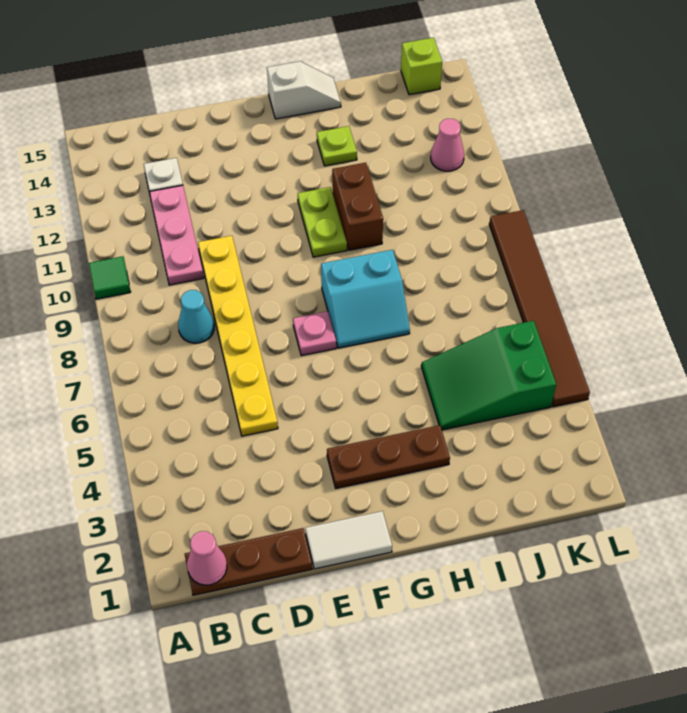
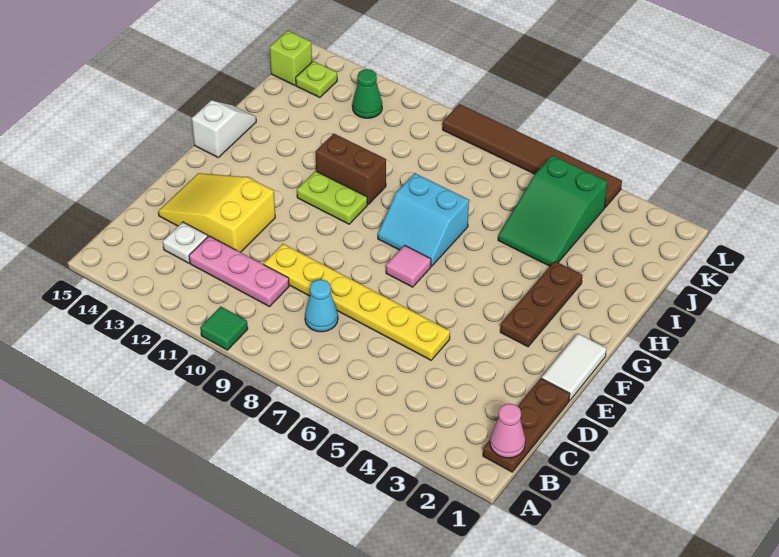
none -> yellow slope D12:E14 level 1 top 12
pink plate F7 level 1 -> pink tile F7 level 1
cyan slope G7:H8 level 1 top 8 -> cyan slope G7:H8 level 1 top H
lime plate H13 level 1 -> lime plate K14 level 1
pink cone K12 level 1 -> green cone K12 level 1

